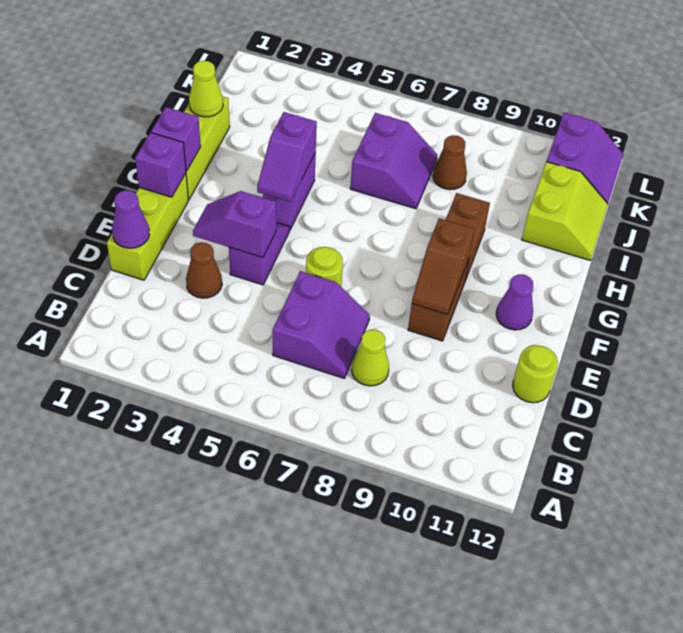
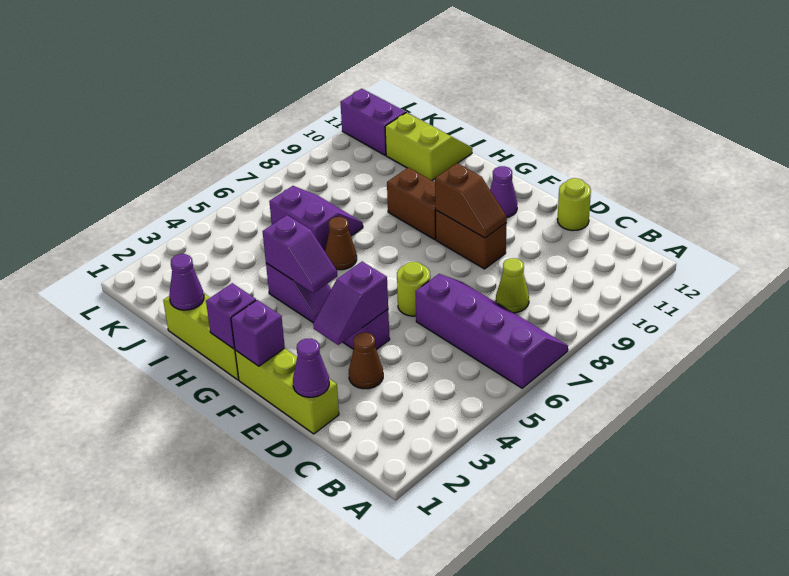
purple slope C6:D7 level 1 top 6 -> purple slope A6:D7 level 1 top 6
lime cone I1 level 2 -> purple cone I1 level 2
brown cone J8 level 1 -> brown cone H6 level 1

